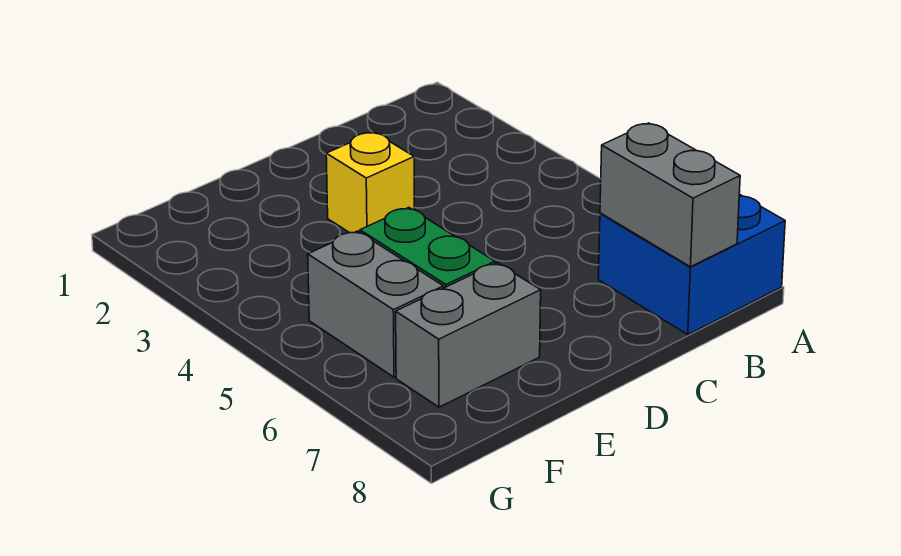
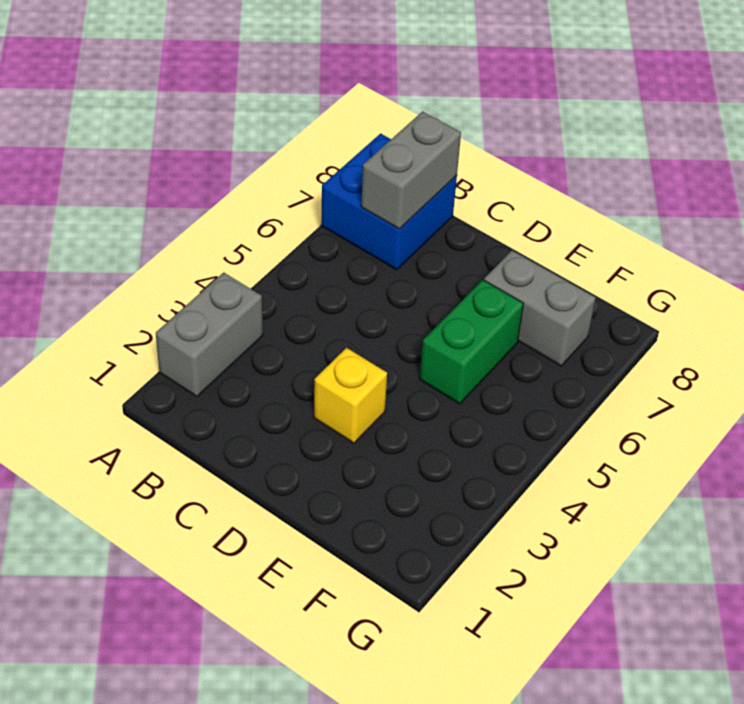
grey brick F5:F6 level 1 -> grey brick A2:A3 level 1

